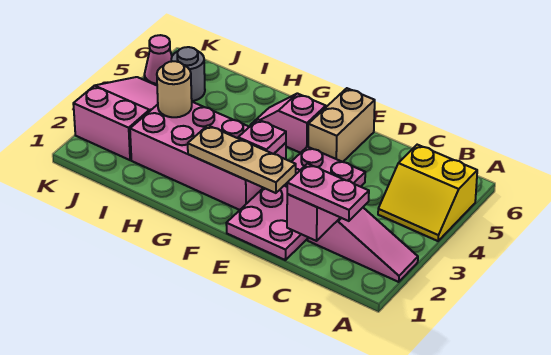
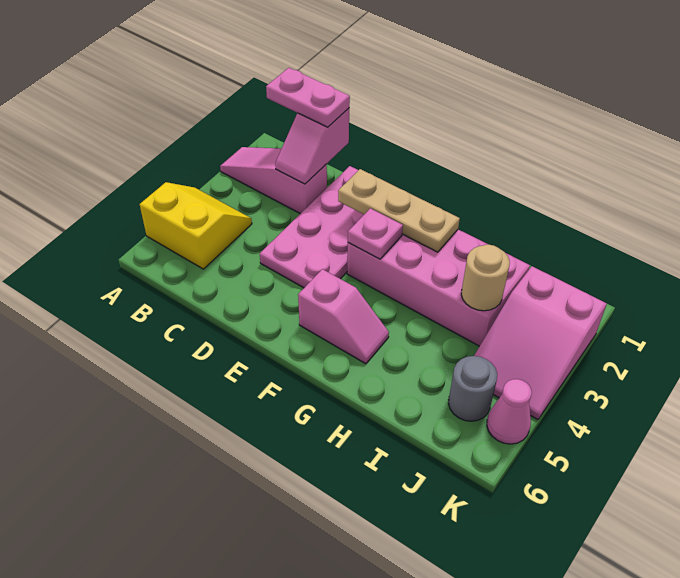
tan brick E5:E6 level 1 -> none

